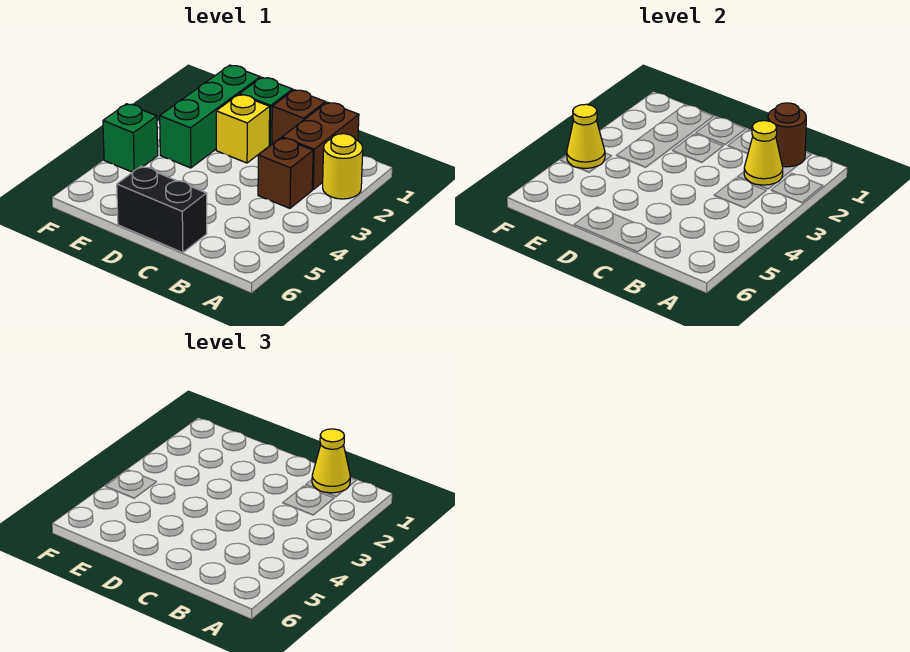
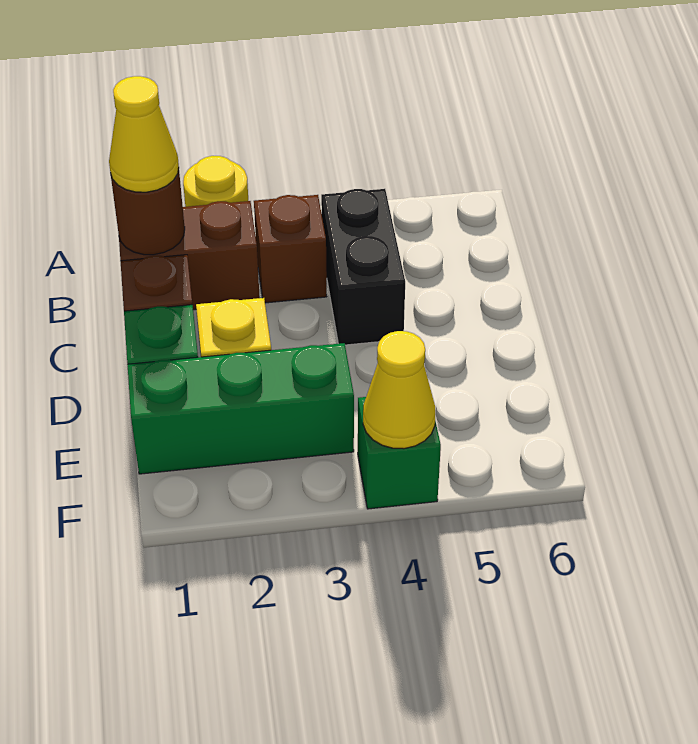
yellow cone B2 level 2 -> none
black brick C6:D6 level 1 -> black brick B4:C4 level 1

